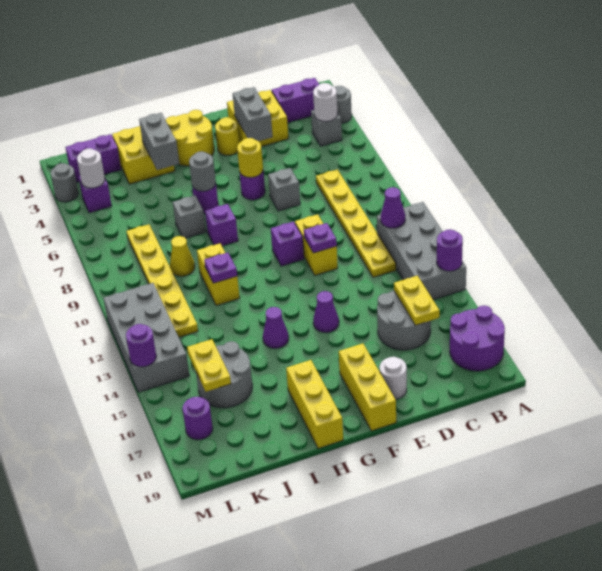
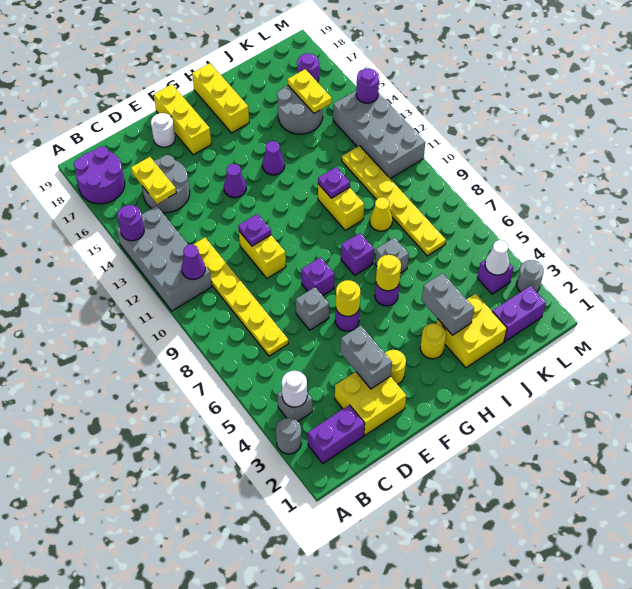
purple brick F10 level 1 -> purple brick F8 level 1
yellow round brick G2:H3 level 1 -> yellow round brick H3 level 1
grey round brick H6 level 2 -> yellow round brick H6 level 2
white round brick L4 level 2 -> white cone L4 level 2

